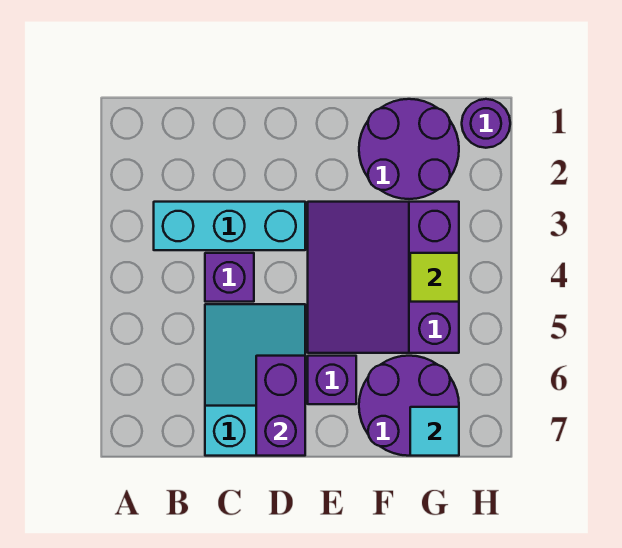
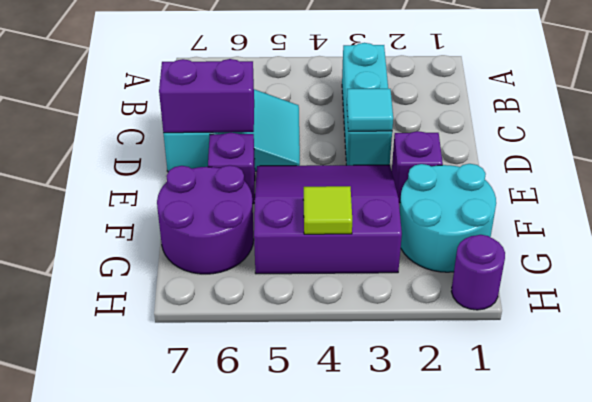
purple brick C4 level 1 -> purple brick E2 level 1
purple round brick F1:G2 level 1 -> cyan round brick F1:G2 level 1
cyan tile G7 level 2 -> cyan tile D3 level 2

